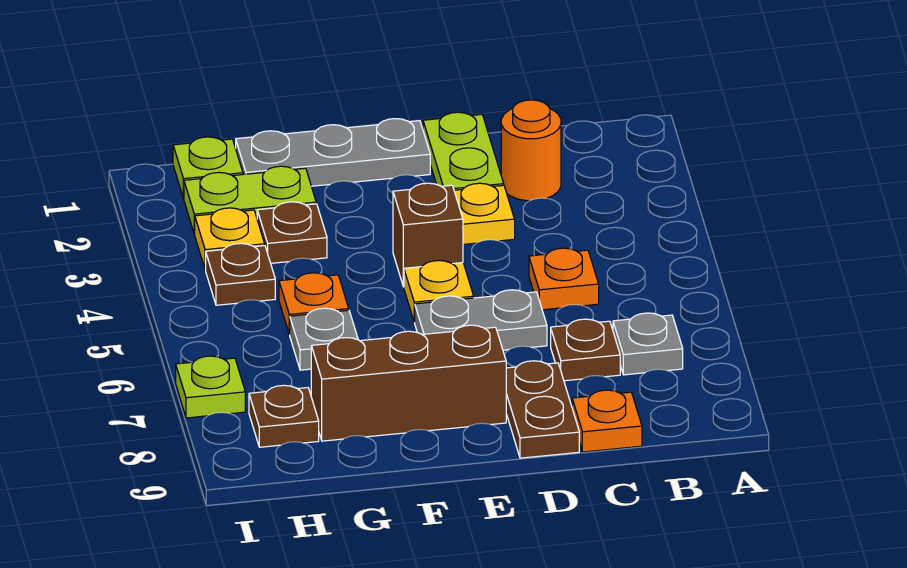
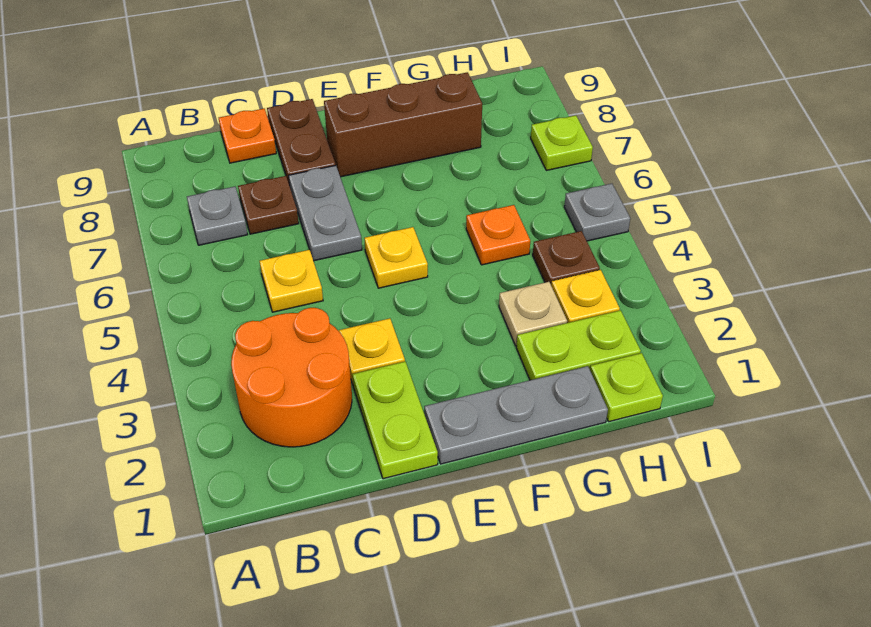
orange round brick C2 level 1 -> orange round brick B2:C3 level 1
orange plate C5 level 1 -> yellow plate C5 level 1
grey plate D6:E6 level 1 -> grey plate D6:D7 level 1
brown brick E4 level 1 -> none
brown plate G3 level 1 -> tan plate G3 level 1
grey plate G6 level 1 -> grey plate I5 level 1
brown plate H8 level 1 -> none

